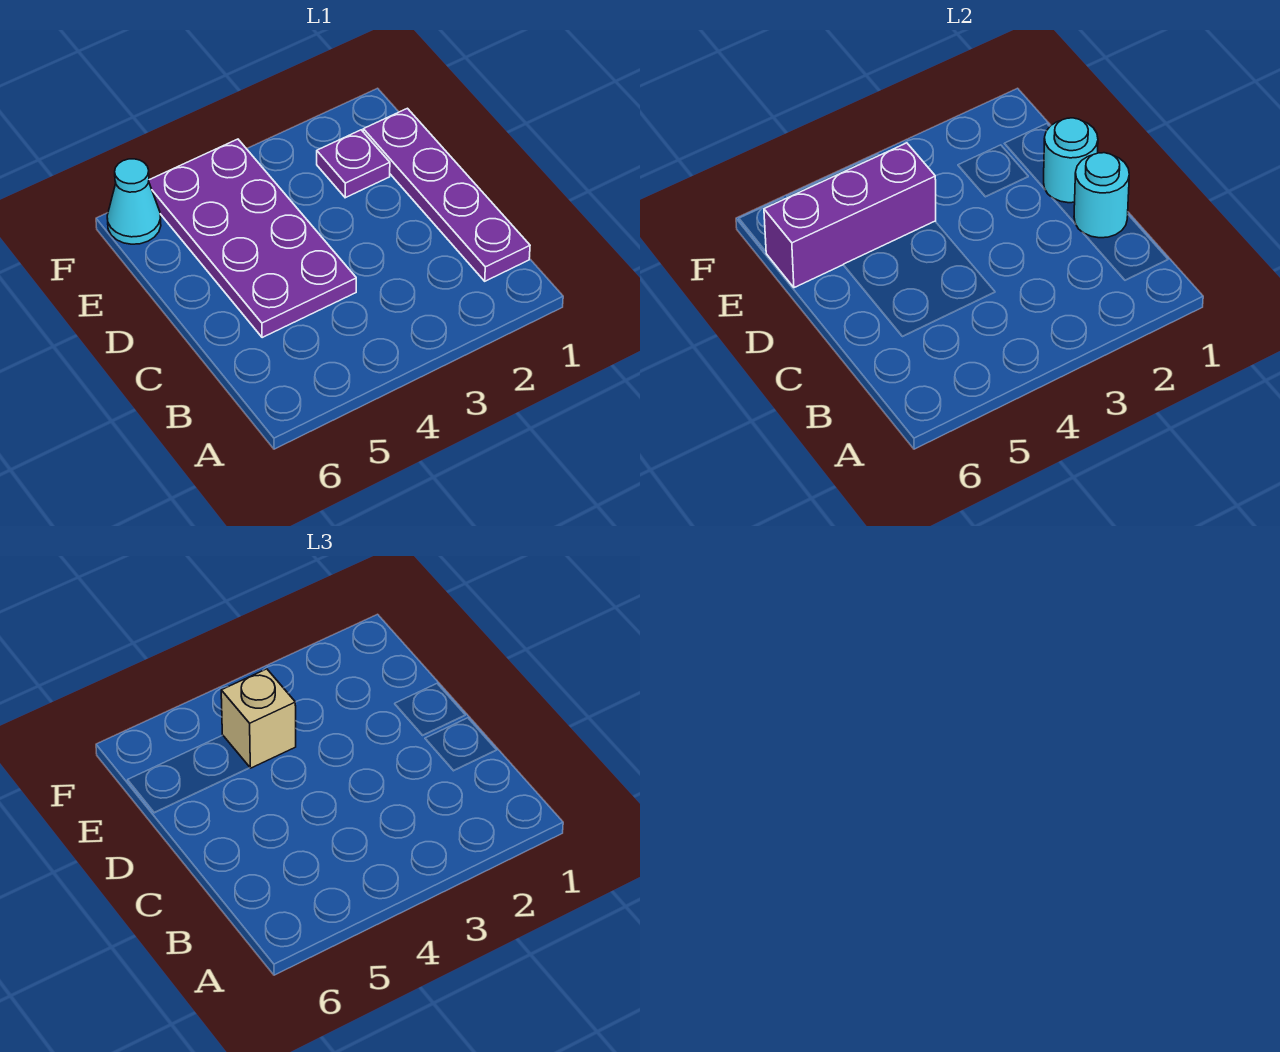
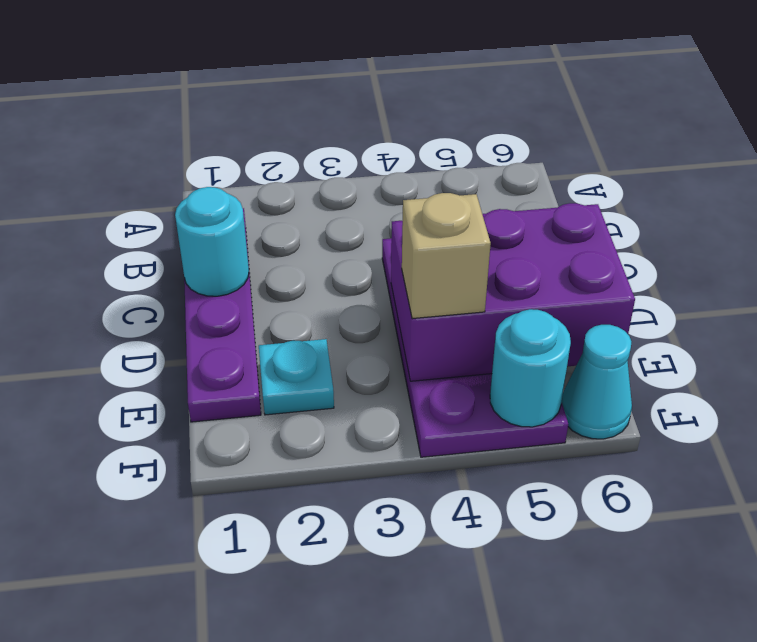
cyan round brick D1 level 2 -> cyan round brick F5 level 2
purple plate E2 level 1 -> cyan plate E2 level 1
purple brick E4:E6 level 2 -> purple brick D4:E6 level 2

